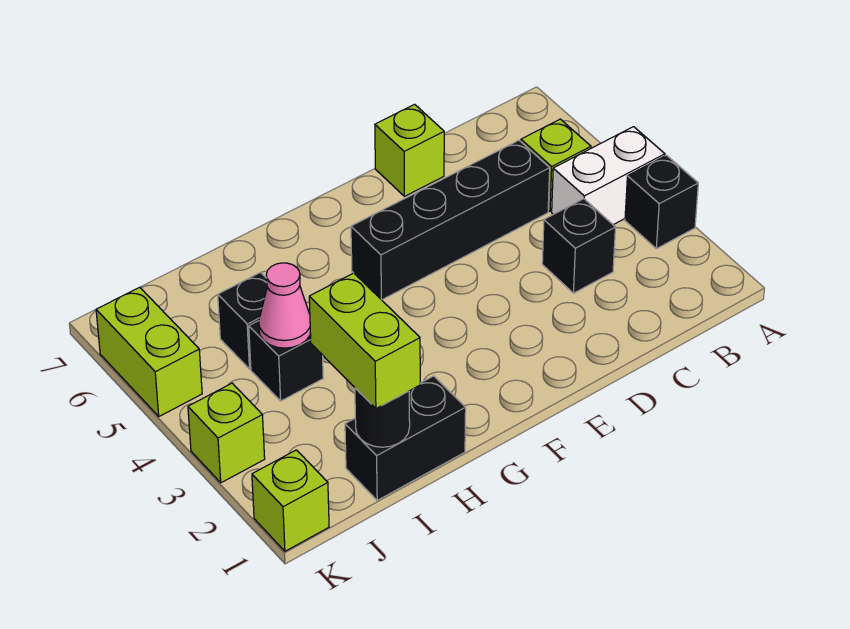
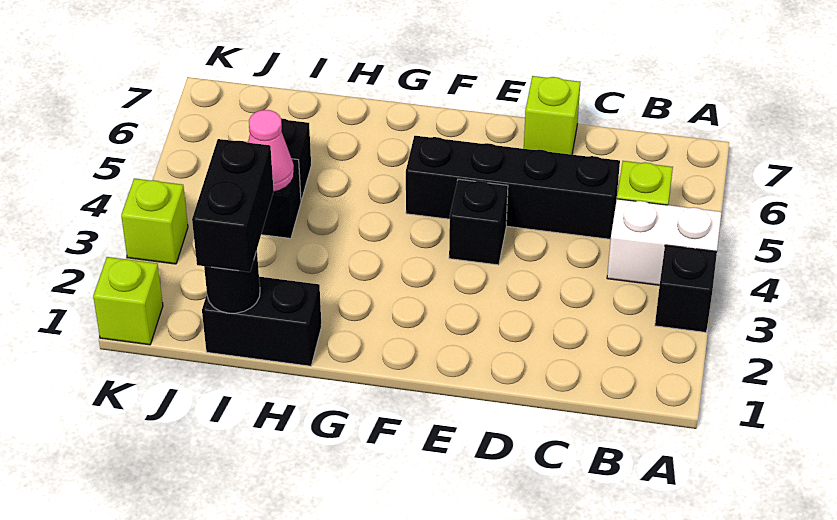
black brick C3 level 1 -> black brick E4 level 1
lime brick I1:I2 level 3 -> black brick I1:I2 level 3
lime brick K5:K6 level 1 -> none

